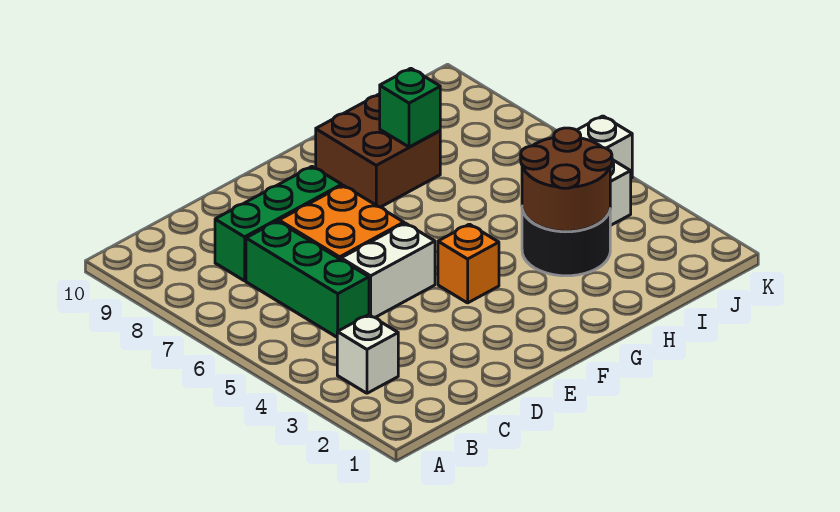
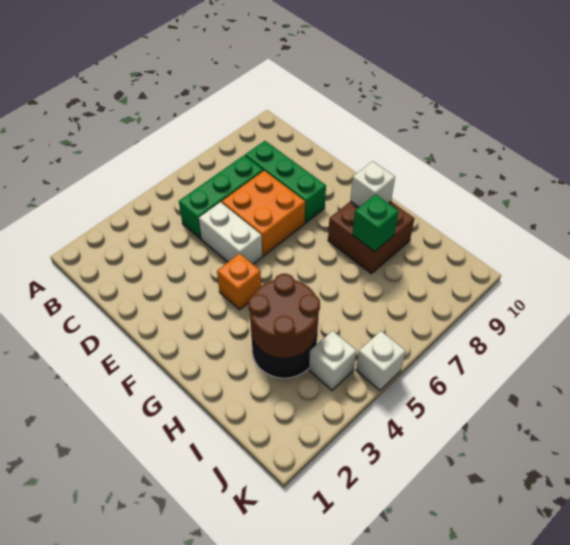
white brick B3 level 1 -> white brick G9 level 2

